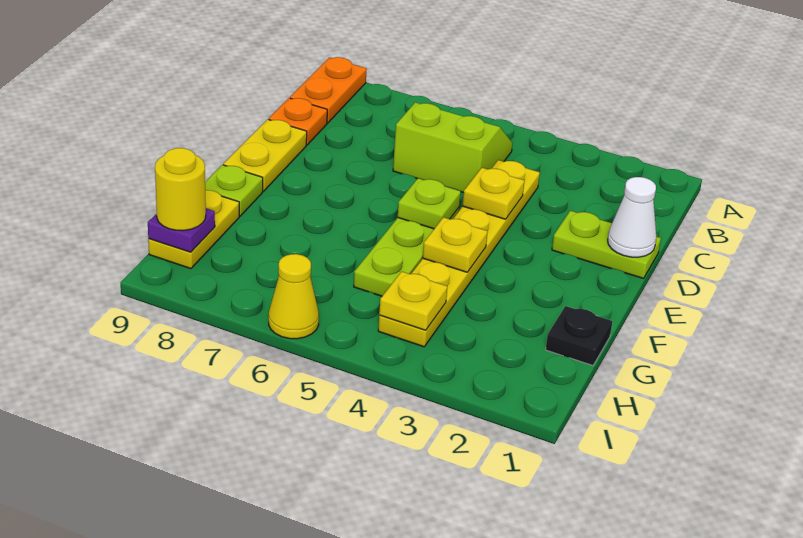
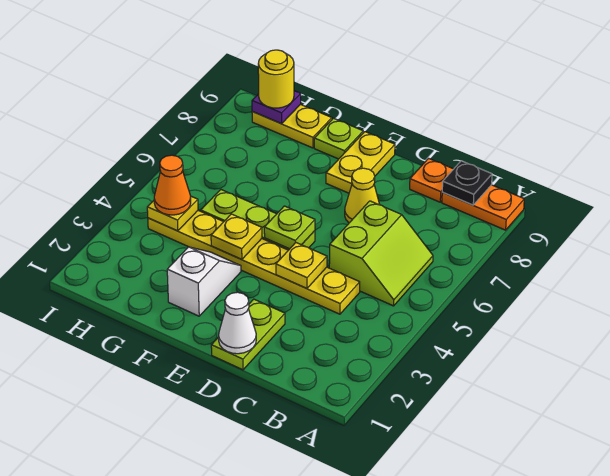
yellow plate D9:E9 level 1 -> yellow plate E8:E9 level 1
none -> white slope F2:F3 level 1 top 2
black plate G1 level 1 -> black plate B9 level 2
none -> orange cone H4 level 3
yellow cone I6 level 1 -> yellow cone D7 level 1

